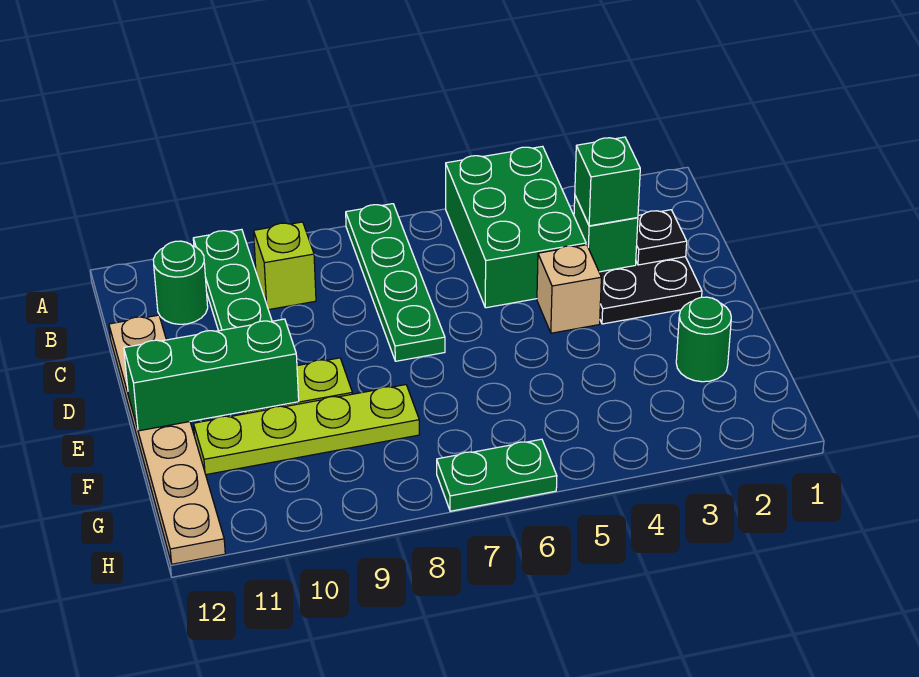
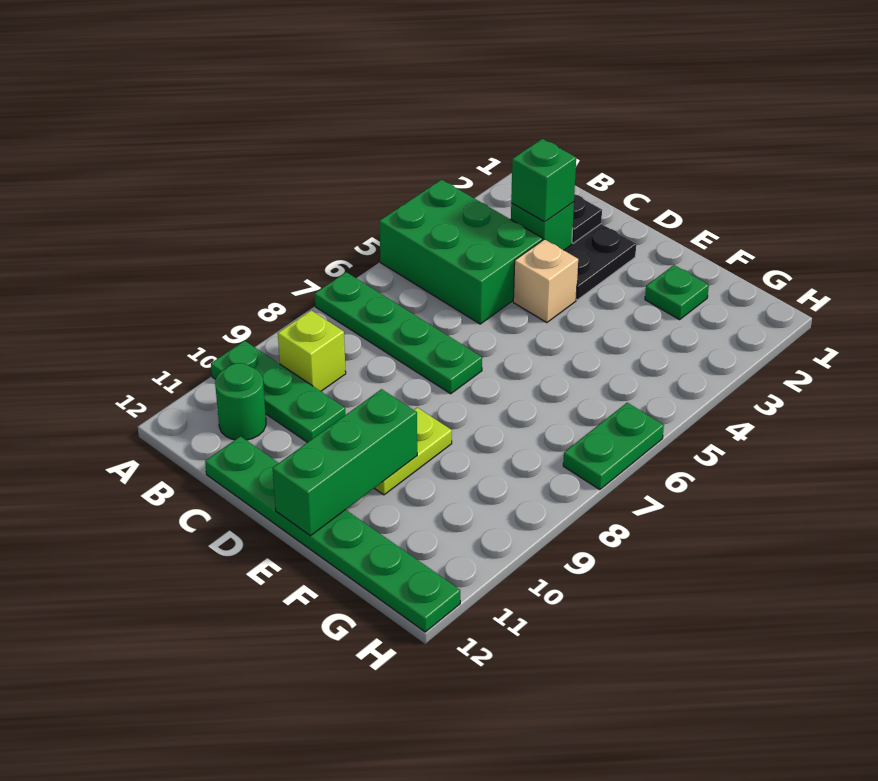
tan plate C12:H12 level 1 -> green plate C12:H12 level 1
green round brick F2 level 1 -> green plate F2 level 1
lime plate F8:F11 level 1 -> none

